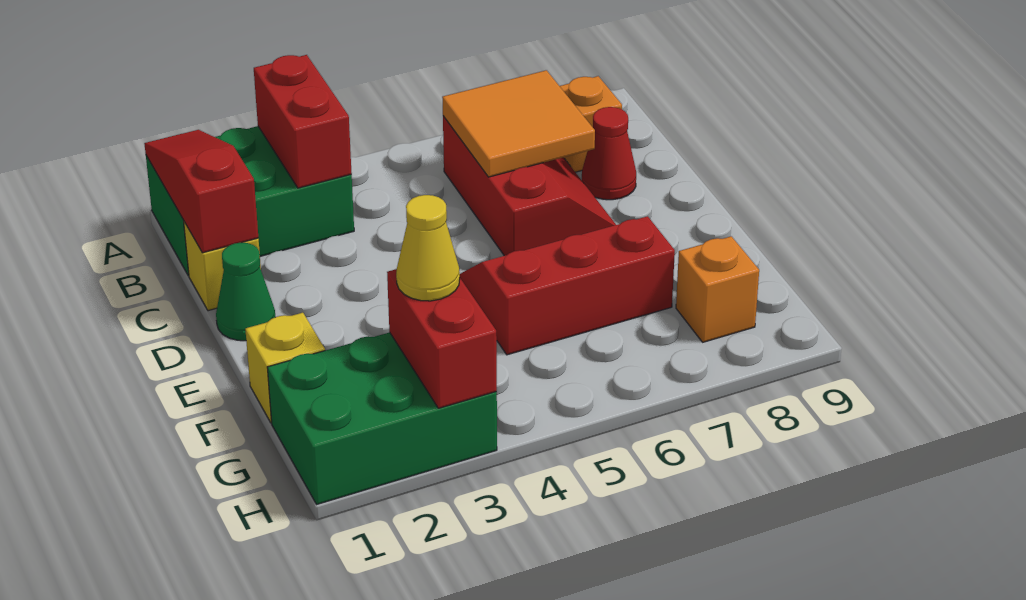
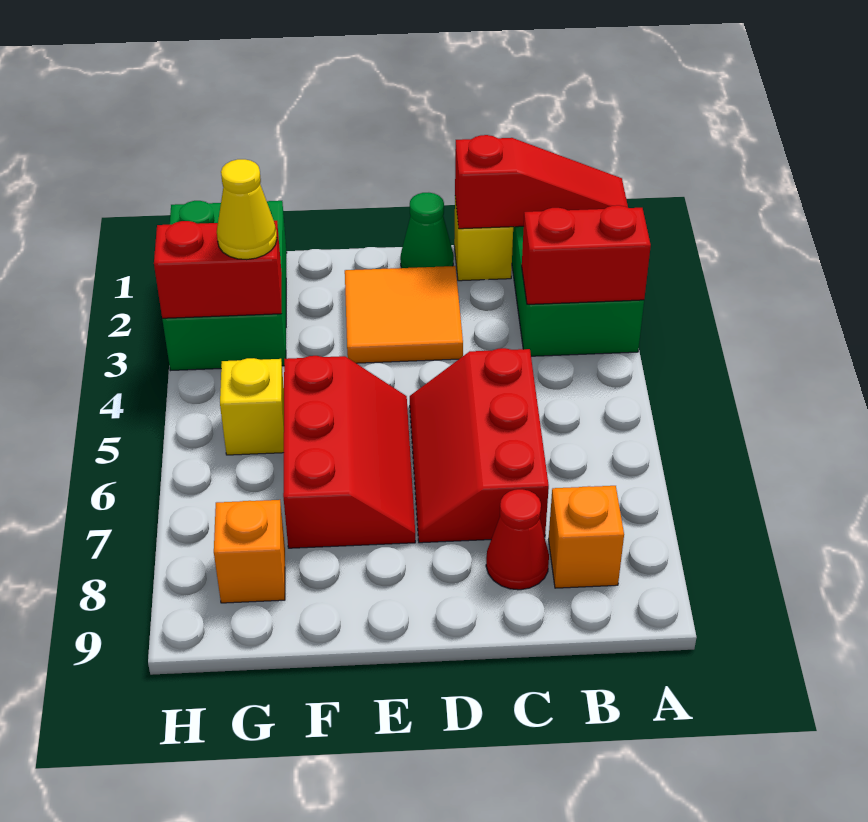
red slope B6:D7 level 1 top 6 -> red slope C5:D7 level 1 top C
orange tile B6:C7 level 2 -> orange tile D2:E3 level 1
yellow brick F1 level 1 -> yellow brick G5 level 1

